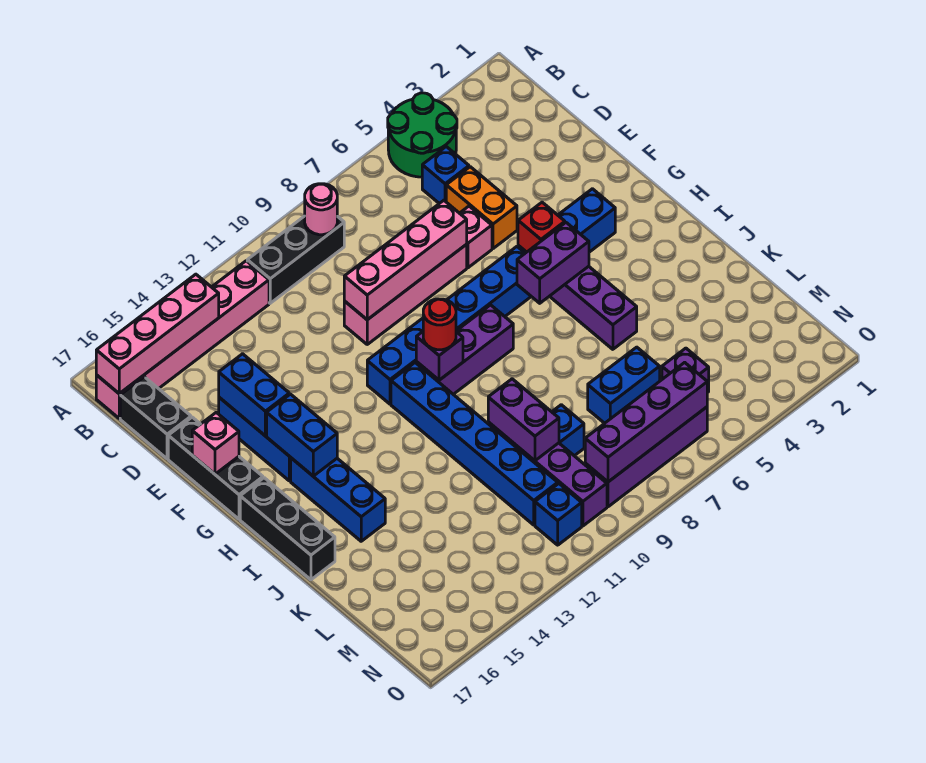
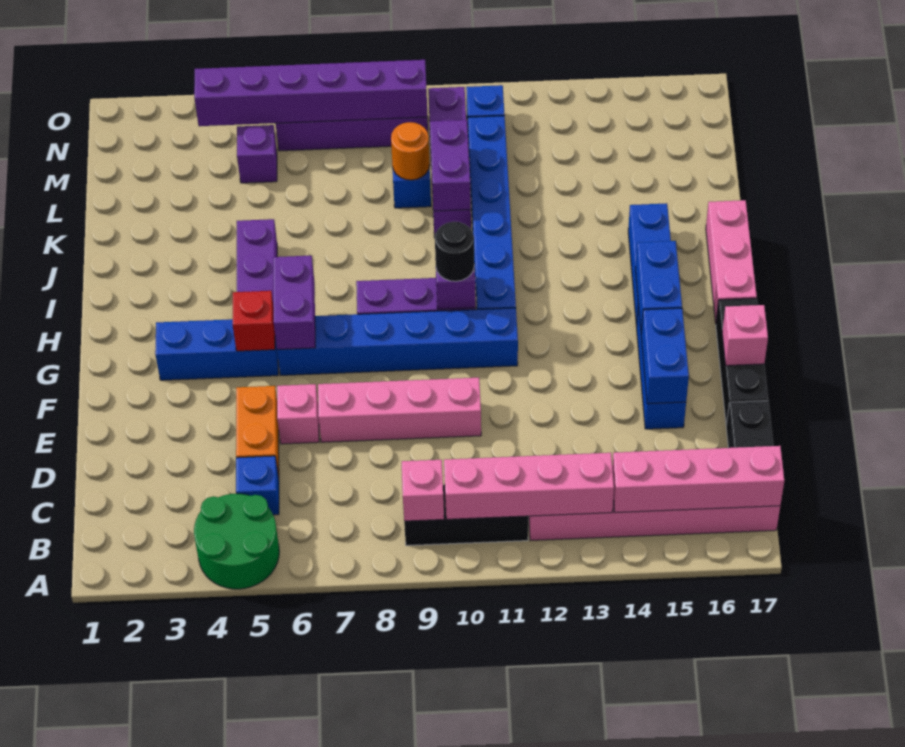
pink round brick B9 level 2 -> pink brick B9 level 2
pink brick E7:E10 level 2 -> pink brick B10:B13 level 2
purple brick H5:H6 level 2 -> purple brick G6:H6 level 2
red round brick H10 level 3 -> black round brick H10 level 3
black brick H17:J17 level 1 -> pink brick H17:J17 level 1
blue brick L6:L7 level 1 -> none
none -> orange round brick L9 level 2
purple brick N6:N9 level 2 -> purple brick N4:N9 level 2

